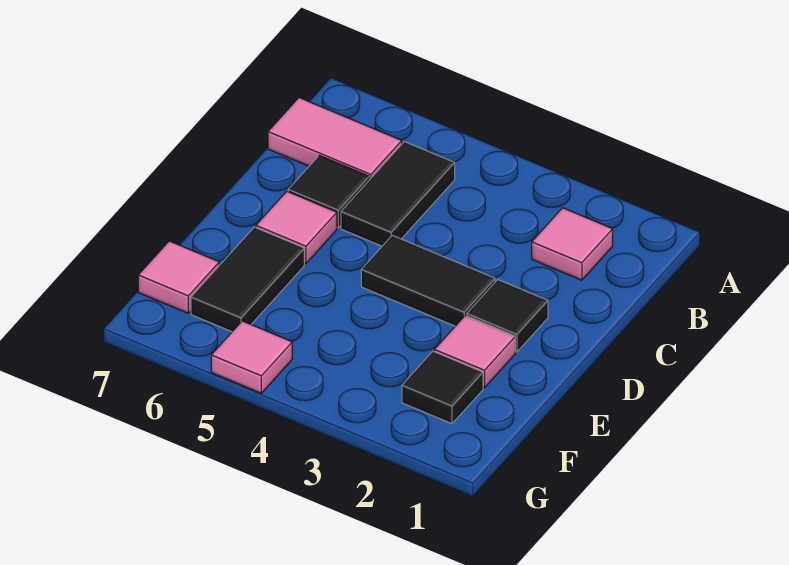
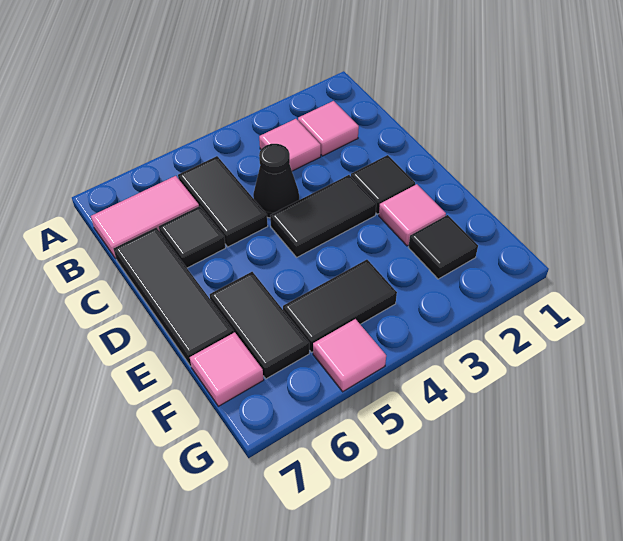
none -> black cone C4 level 1
none -> black tile C7:E7 level 1
pink tile D6 level 1 -> pink tile B3 level 1
none -> black tile F4:F5 level 1

